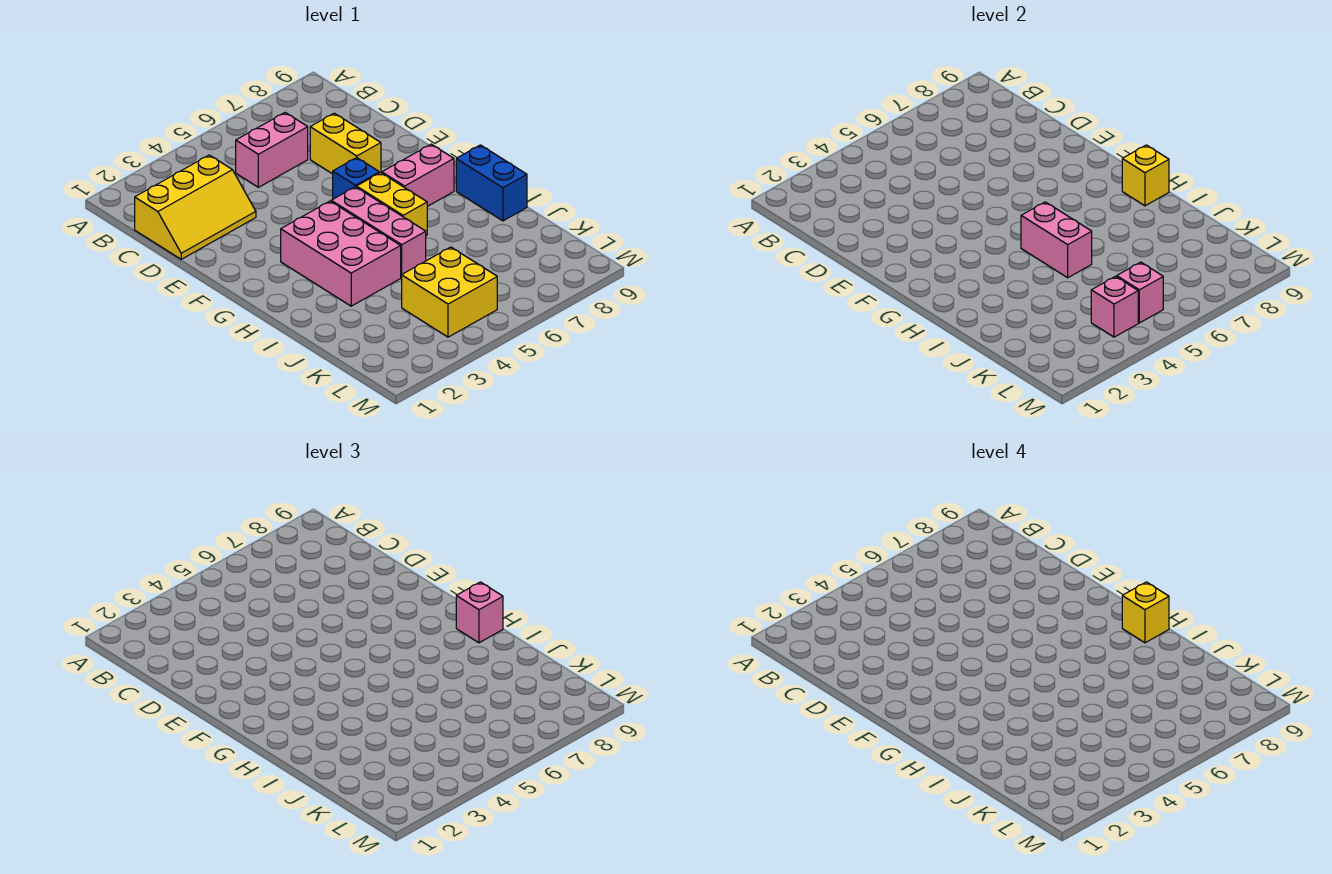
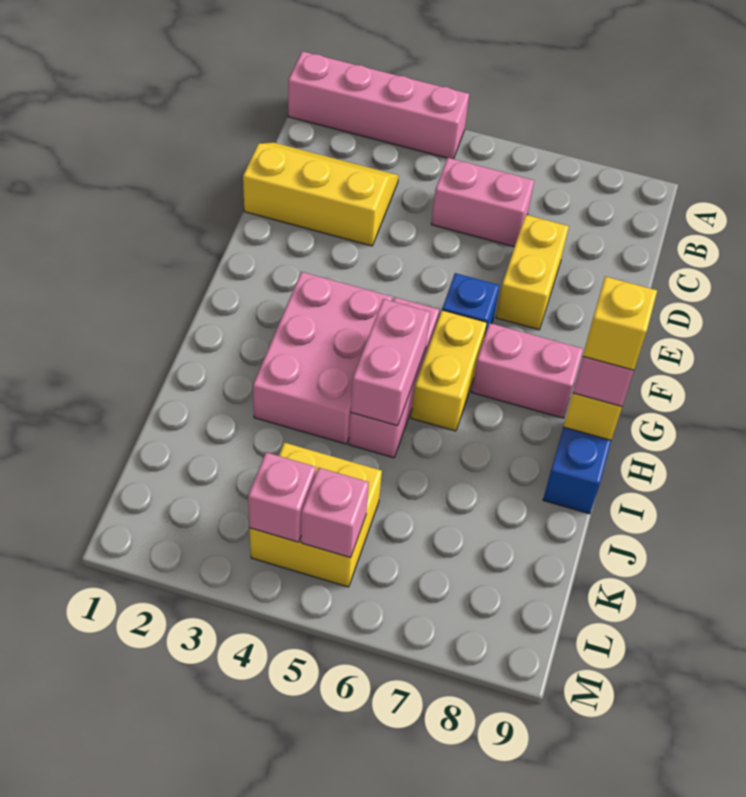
none -> pink brick A1:A4 level 1
yellow slope C1:D3 level 1 top C -> yellow slope C1:D3 level 1 top D

